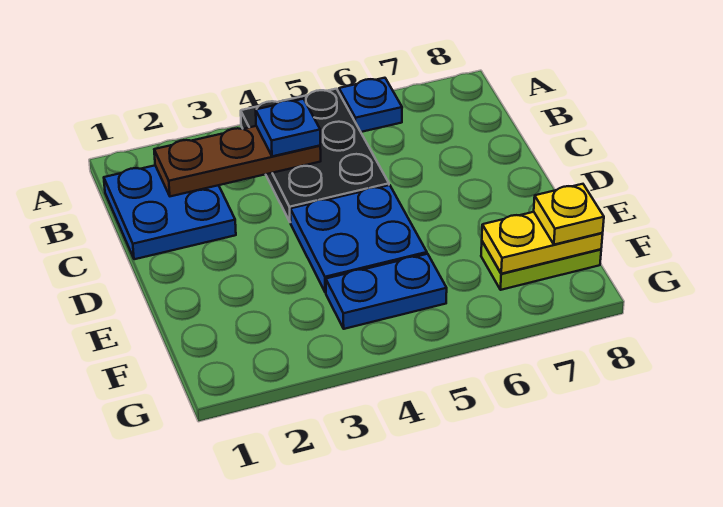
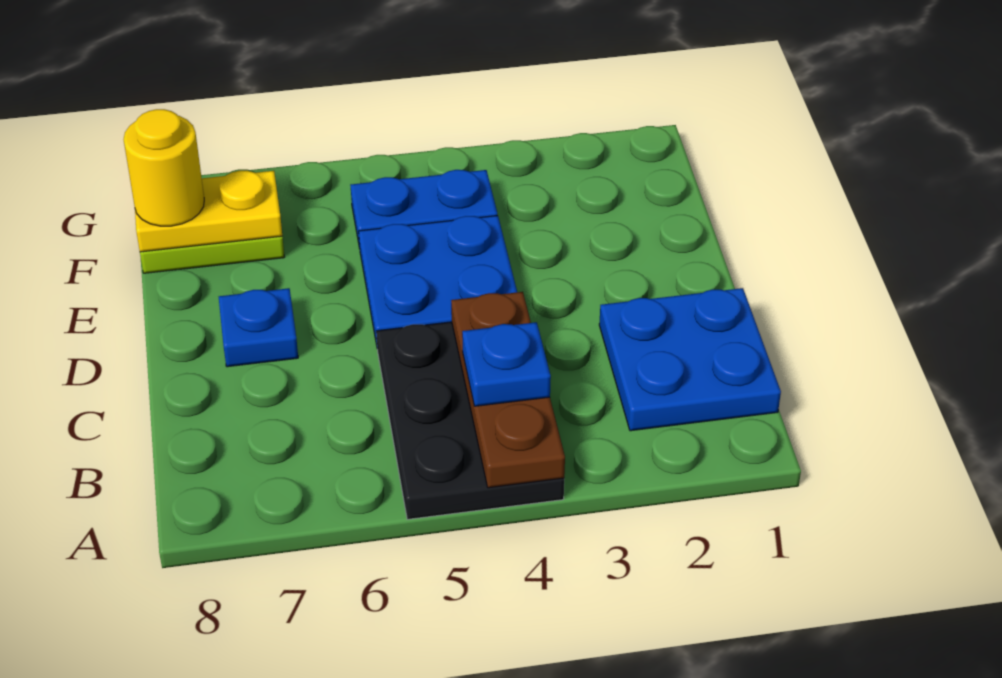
blue plate A6 level 1 -> blue plate D7 level 1
brown plate B2:B4 level 2 -> brown plate A4:C4 level 2
yellow plate F8 level 3 -> yellow round brick F8 level 3

